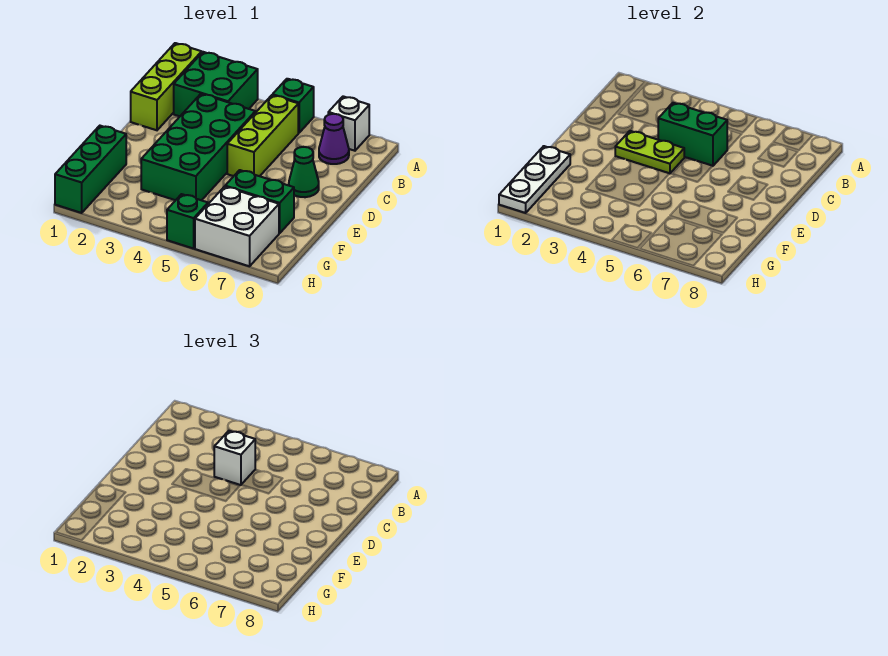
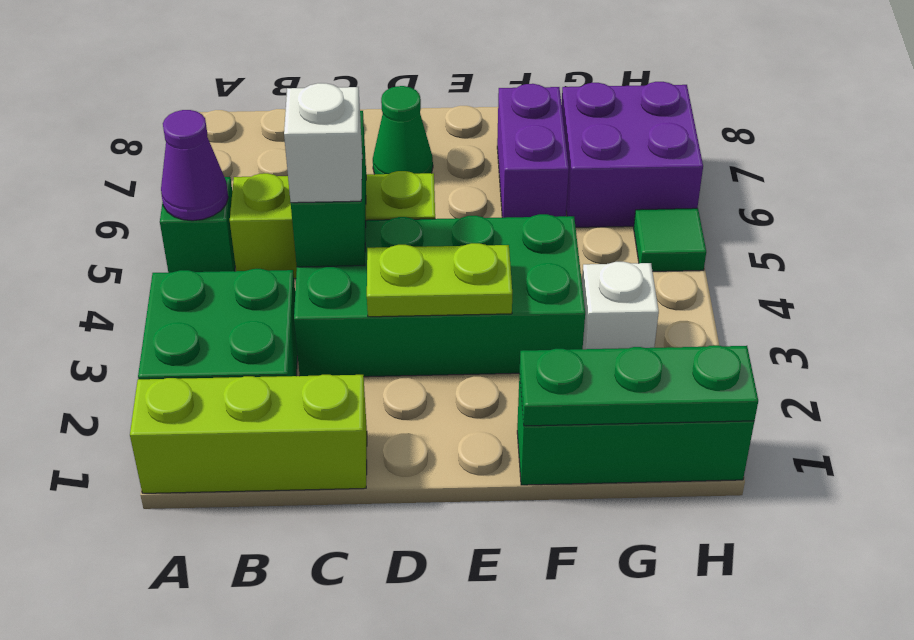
white brick A7 level 1 -> white brick G3 level 1
purple cone B7 level 1 -> purple cone A5 level 2
lime plate D3:D4 level 2 -> lime plate D3:E3 level 2
white plate F1:H1 level 2 -> green plate F1:H1 level 2
green brick F6:F7 level 1 -> purple brick F6:F7 level 1
white brick G6:H7 level 1 -> purple brick G6:H7 level 1
green brick H5 level 1 -> green tile H5 level 1

